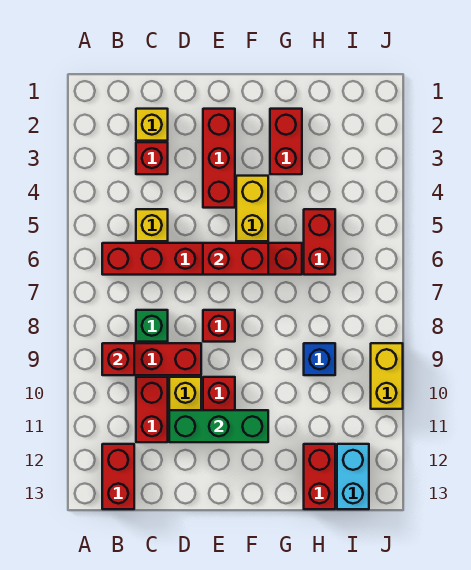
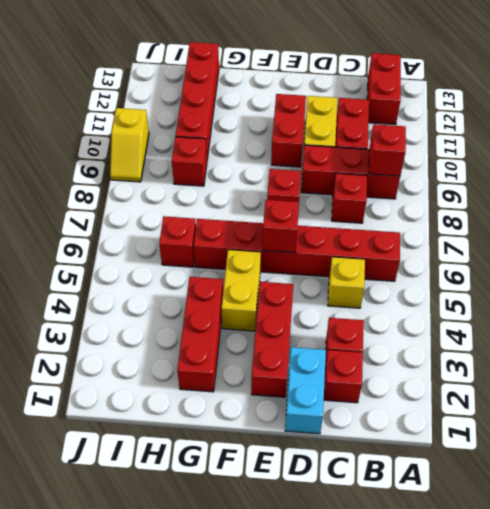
yellow brick C2 level 1 -> red brick C2 level 1
green brick C8 level 1 -> red brick C8 level 1
green brick D11:F11 level 2 -> none
red brick E6:F6 level 2 -> red brick E6 level 2
red brick G2:G3 level 1 -> red brick G2:G4 level 1
red brick H5:H6 level 1 -> red brick H6 level 1
blue brick H9 level 1 -> red brick H9 level 1
red brick H12:H13 level 1 -> red brick H10:H13 level 1
cyan brick I12:I13 level 1 -> cyan brick D1:D2 level 1
yellow brick J9:J10 level 1 -> yellow slope J9:J10 level 1 top 10

